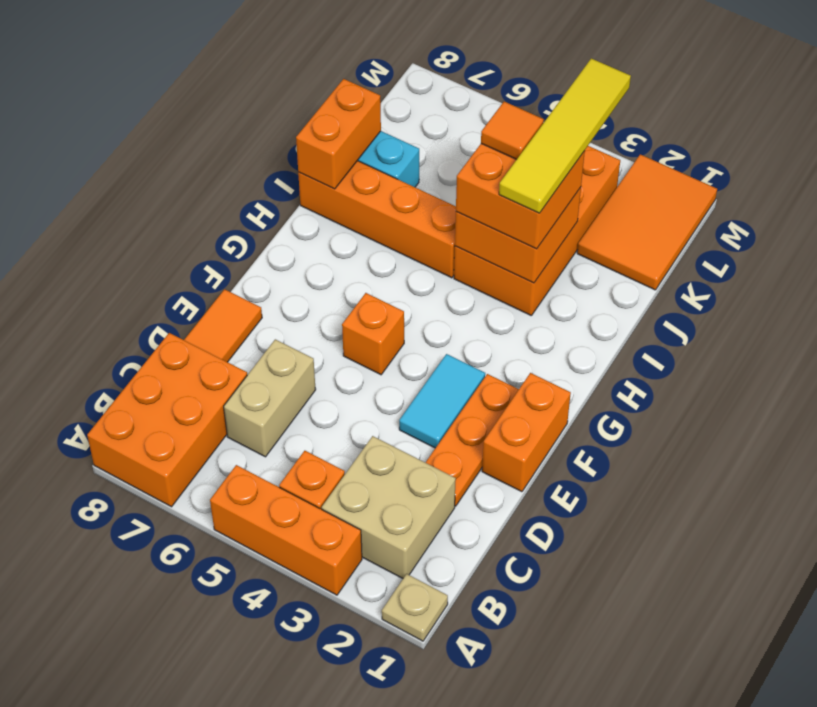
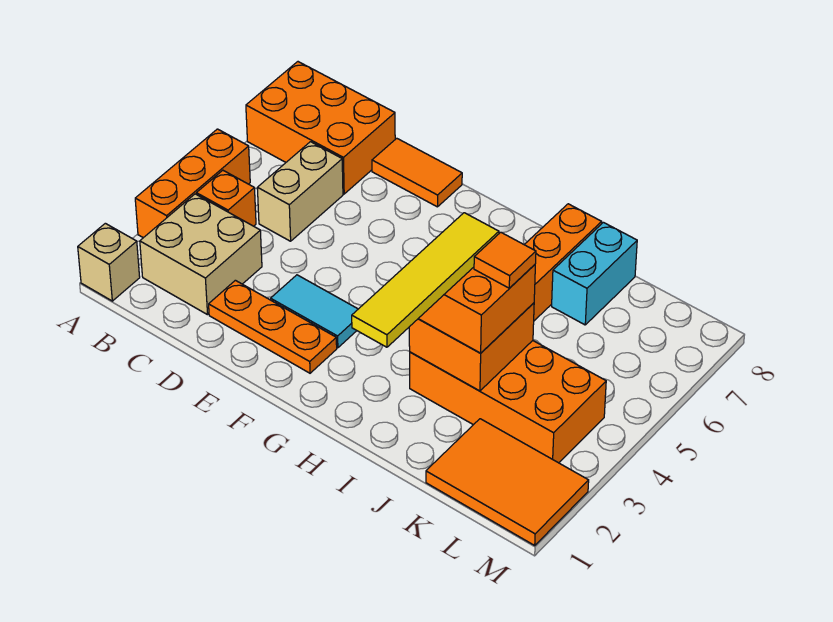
tan plate A1 level 1 -> tan brick A1 level 1
tan brick C6:D6 level 1 -> tan brick C5:C6 level 1
orange brick E1:F1 level 1 -> none
orange brick F5 level 1 -> none
yellow tile I3:L3 level 4 -> yellow tile I1:I4 level 4
orange brick I8:J8 level 2 -> none

